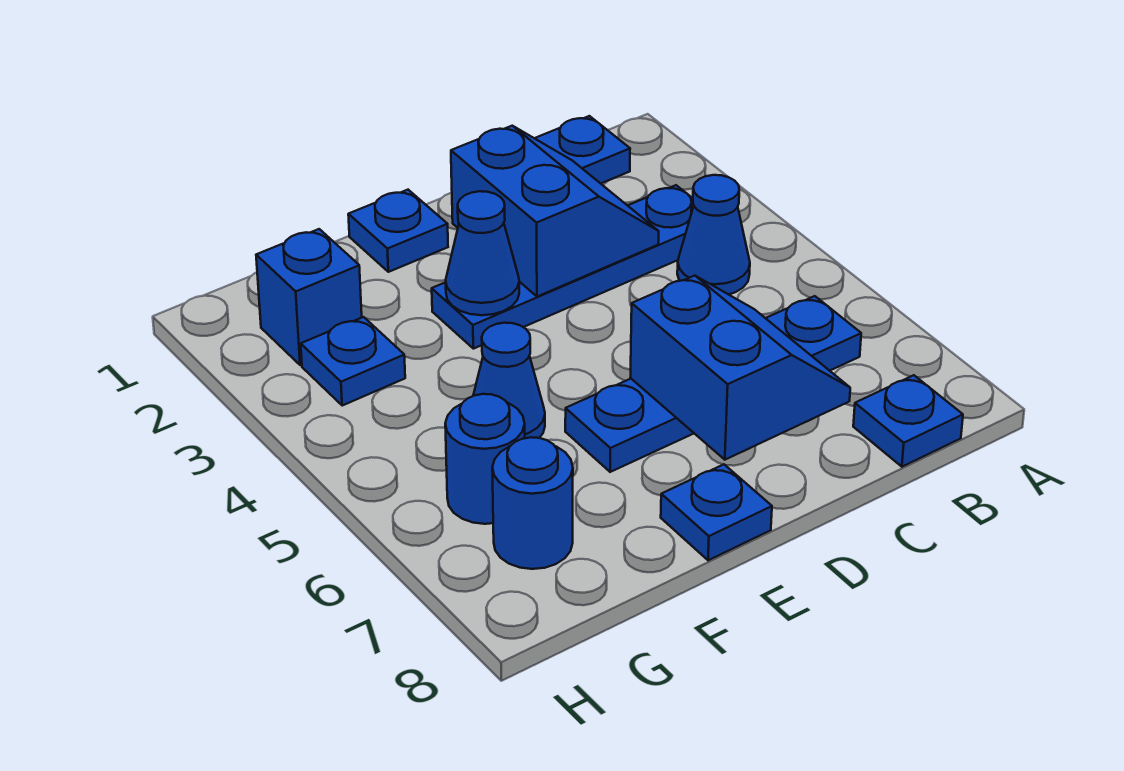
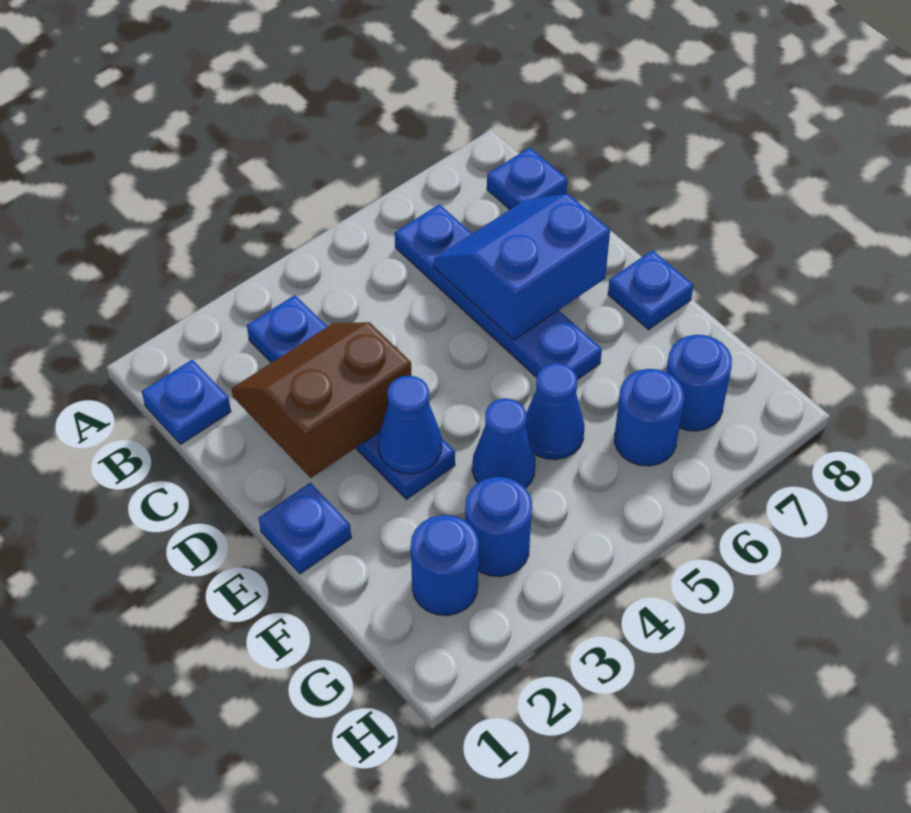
blue cone B4 level 1 -> blue cone F4 level 1
blue slope C2:D3 level 2 top D -> brown slope C2:D3 level 2 top D
blue brick G2 level 1 -> blue round brick G2 level 1
blue plate G3 level 1 -> blue round brick G3 level 1

